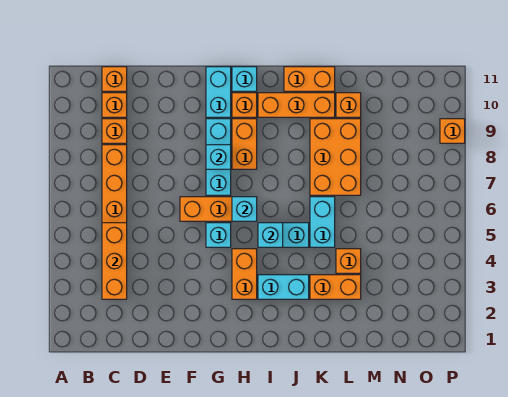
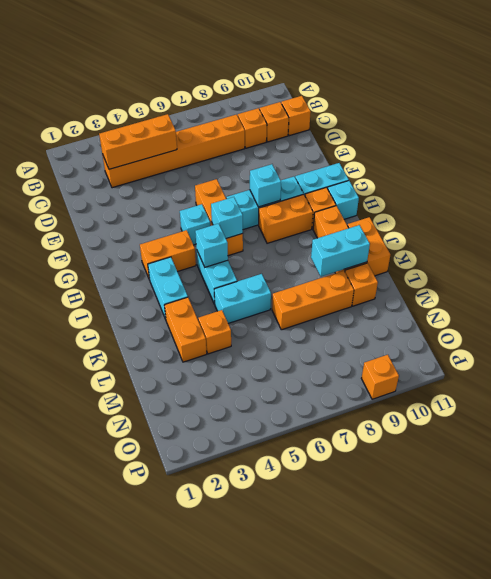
orange brick K7:L9 level 1 -> orange brick L7:L9 level 1
none -> cyan brick K9:K10 level 2

